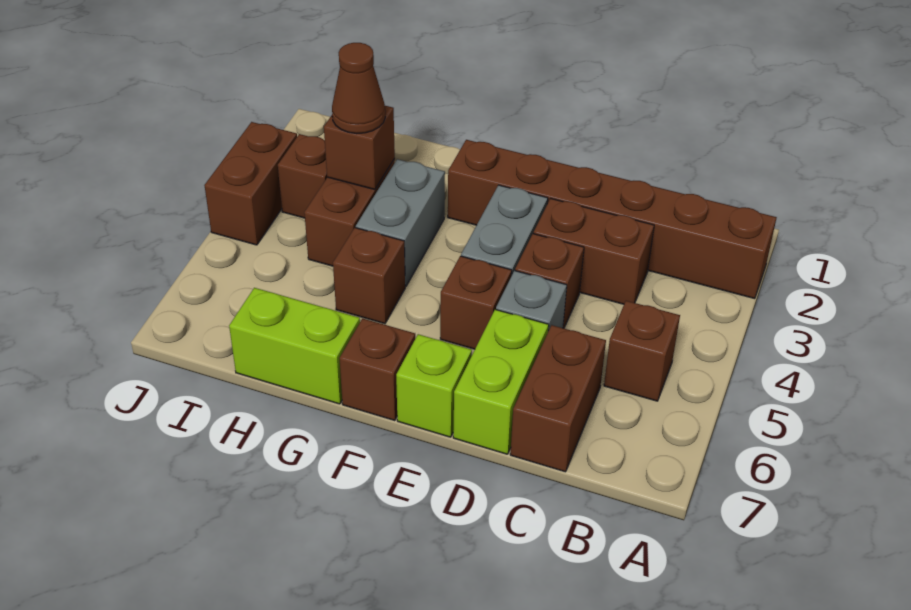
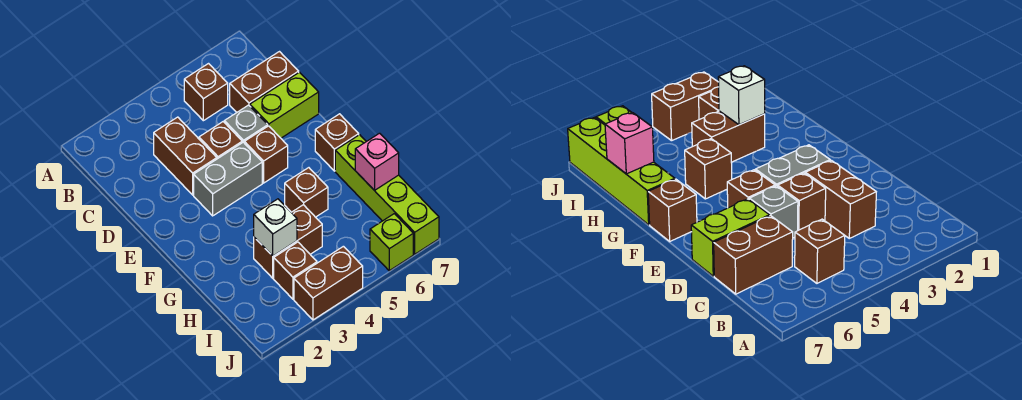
brown brick A2:F2 level 1 -> none
lime brick E7 level 1 -> lime brick J6 level 1
grey brick G3:G4 level 1 -> none
lime brick G7:H7 level 1 -> lime brick G7:J7 level 1
brown brick H3 level 2 -> white brick H3 level 2
brown cone H3 level 3 -> none
none -> pink brick H7 level 2

